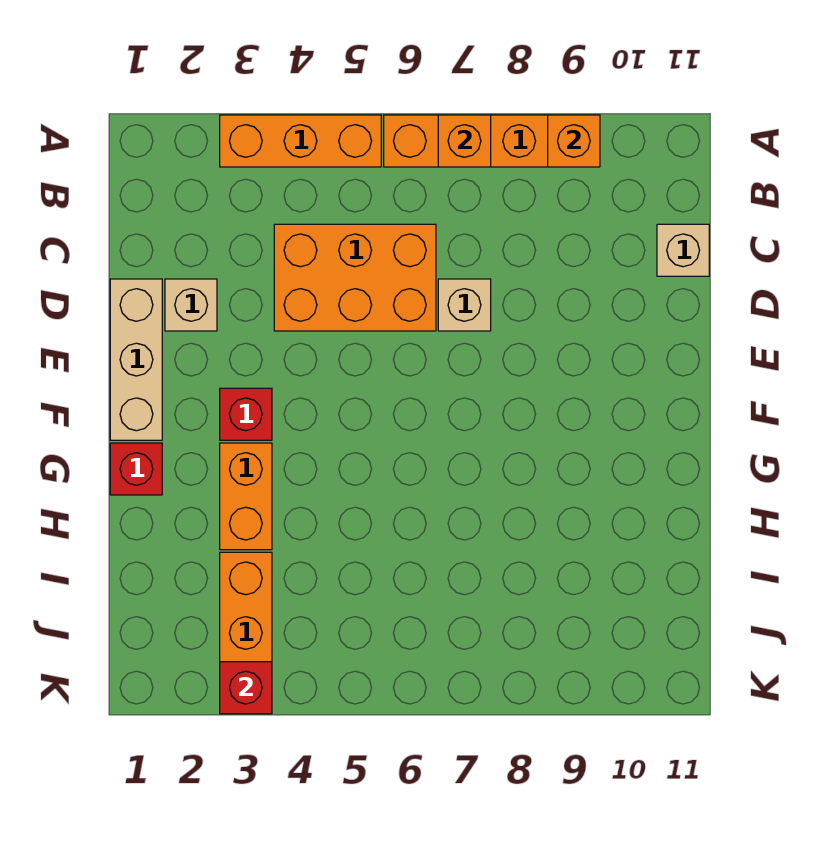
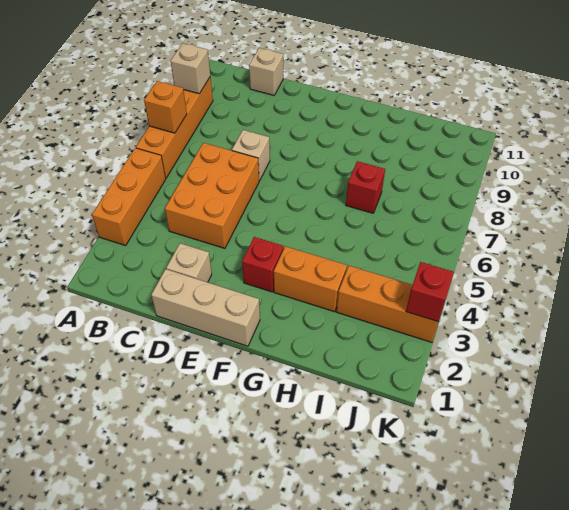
orange brick A9 level 2 -> tan brick A9 level 2
red brick G1 level 1 -> red brick H7 level 1

